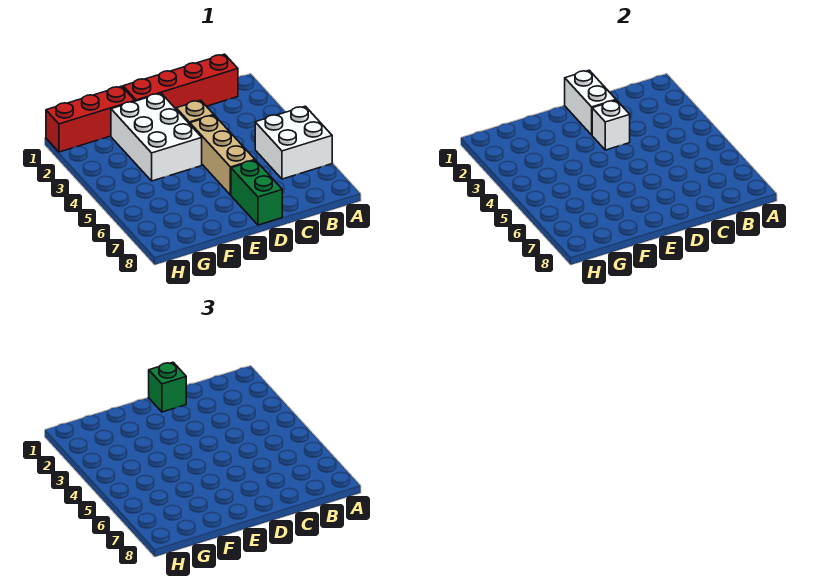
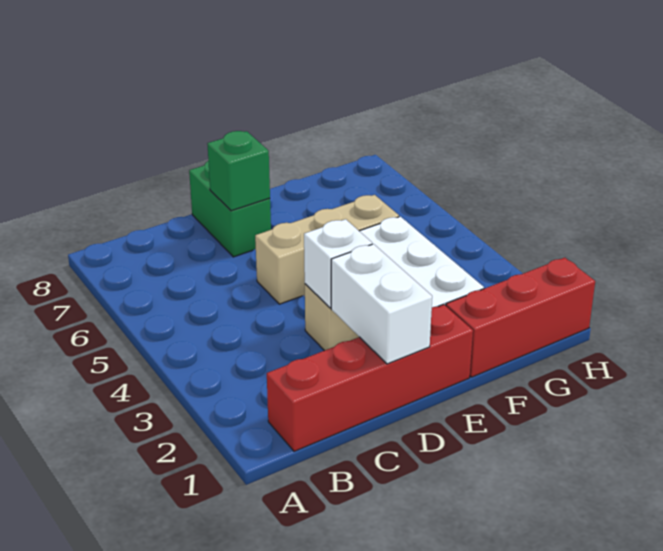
white brick A5:B6 level 1 -> none
green brick D1 level 3 -> green brick D7 level 2
tan brick D4:D6 level 1 -> tan brick D5:F5 level 1

